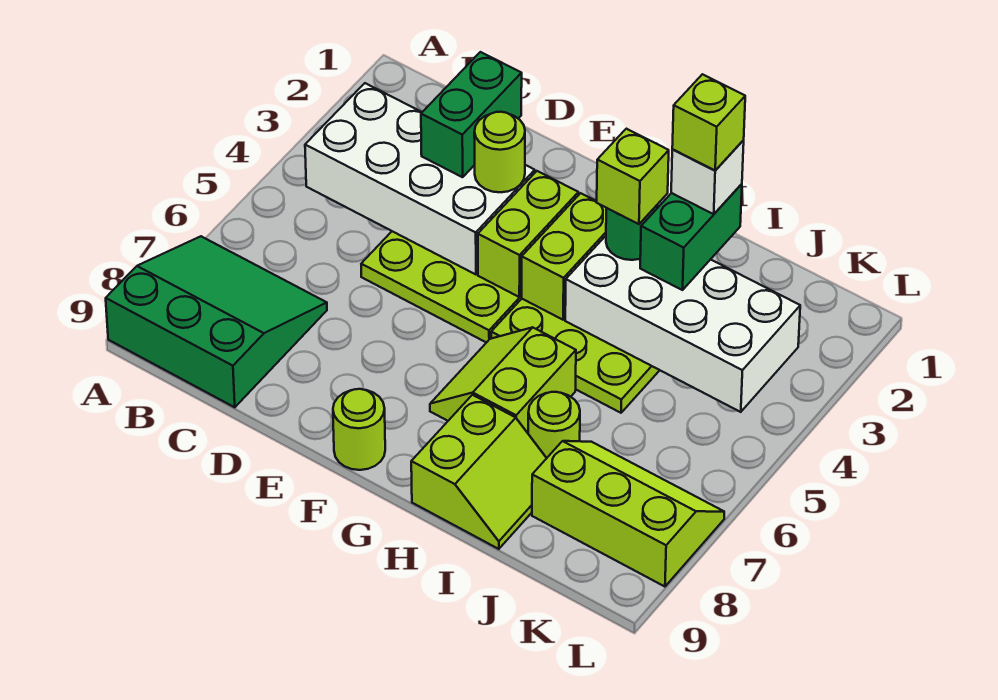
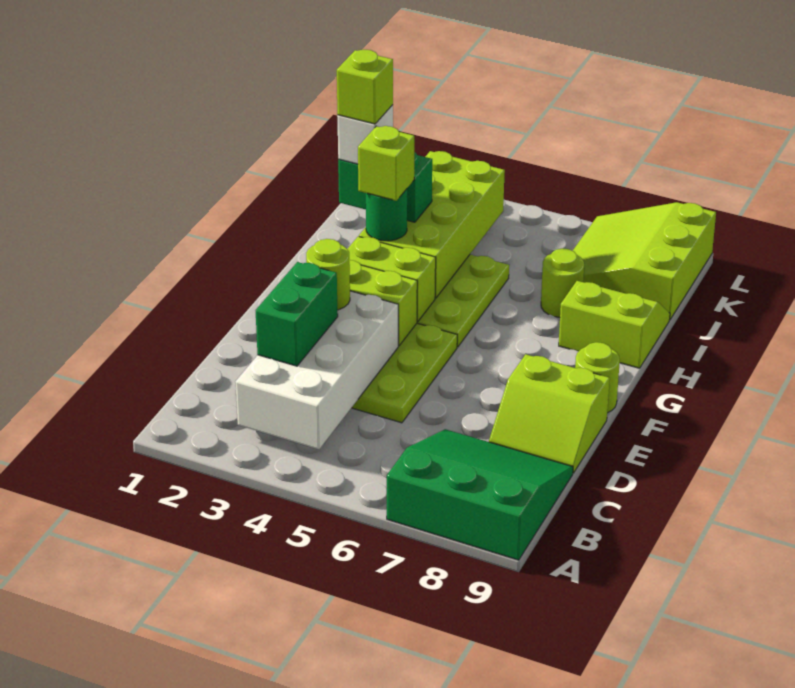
green slope A7:C9 level 1 top 9 -> green slope A7:C9 level 1 top A
green brick D2:D3 level 3 -> green brick C3:D3 level 3
lime slope G6:H7 level 1 top H -> lime slope D8:E9 level 1 top E
white brick H3:K4 level 2 -> lime brick H3:K4 level 2
lime slope J7:L8 level 1 top 8 -> lime slope J7:L9 level 1 top 9

